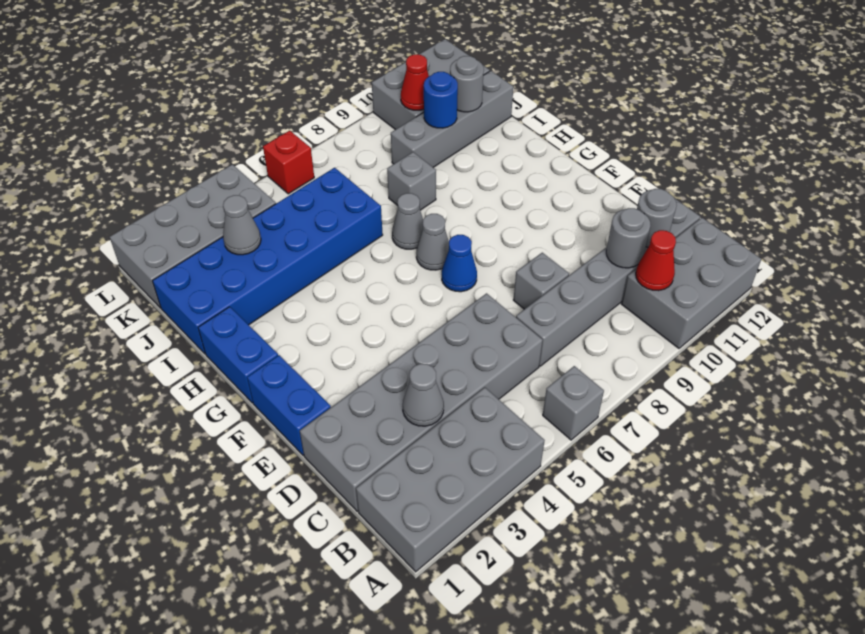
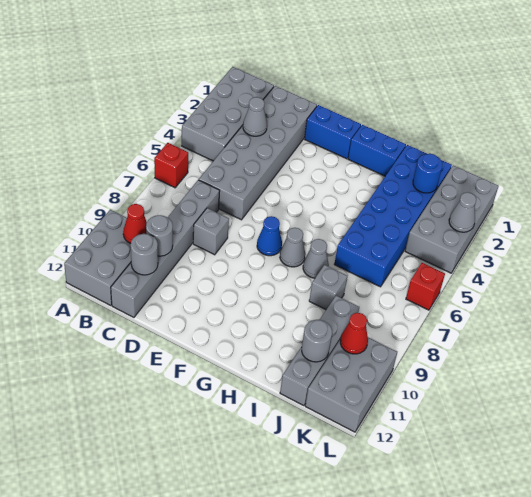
grey brick A6 level 1 -> red brick A6 level 1
grey cone J3 level 2 -> grey cone L3 level 2
blue round brick J10 level 2 -> blue round brick J2 level 2

